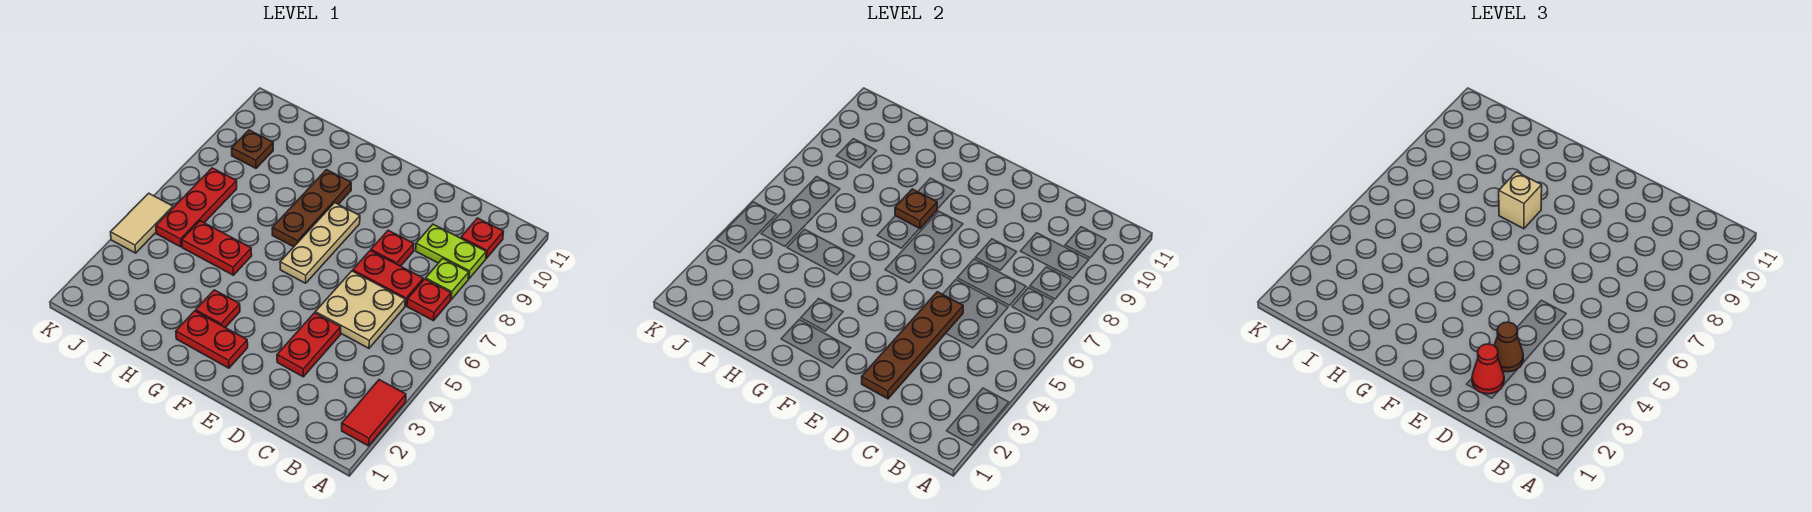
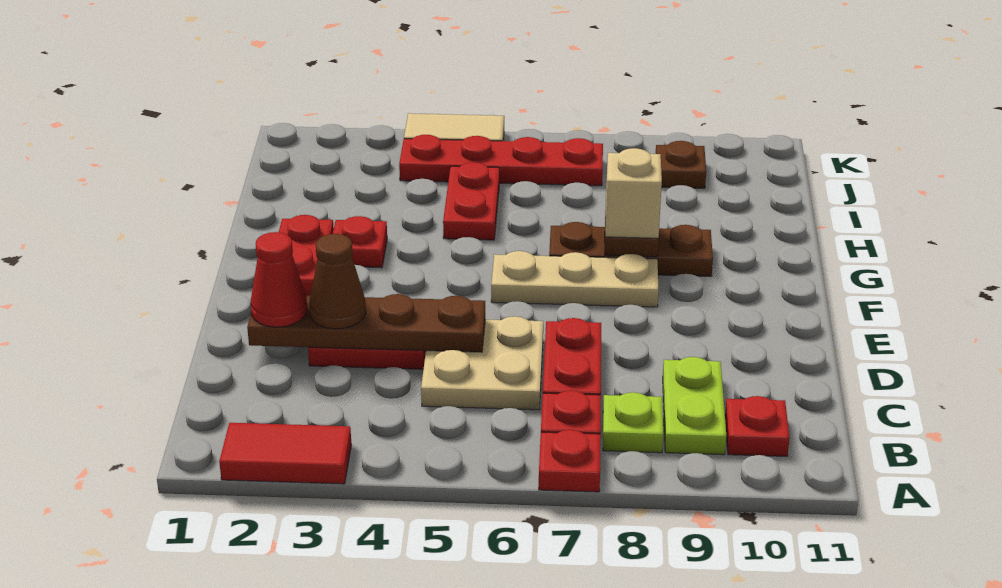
red plate D8 level 1 -> red plate A7 level 1
red plate J5:J7 level 1 -> red plate J4:J7 level 1

